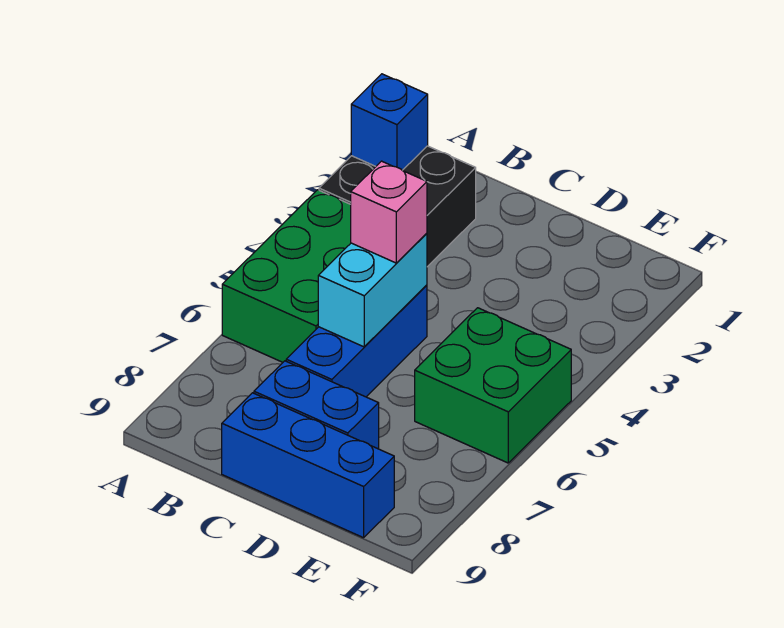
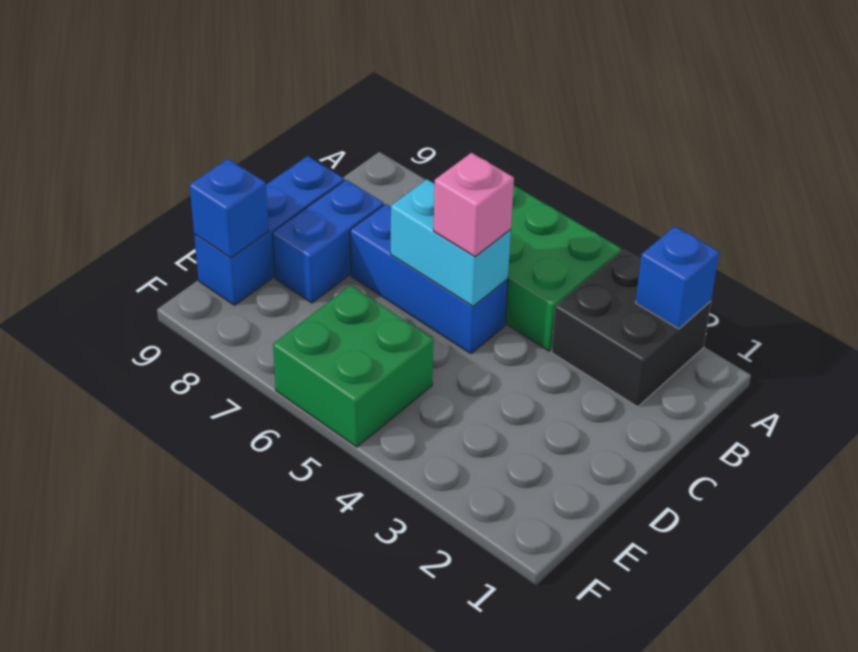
none -> blue brick E9 level 2

